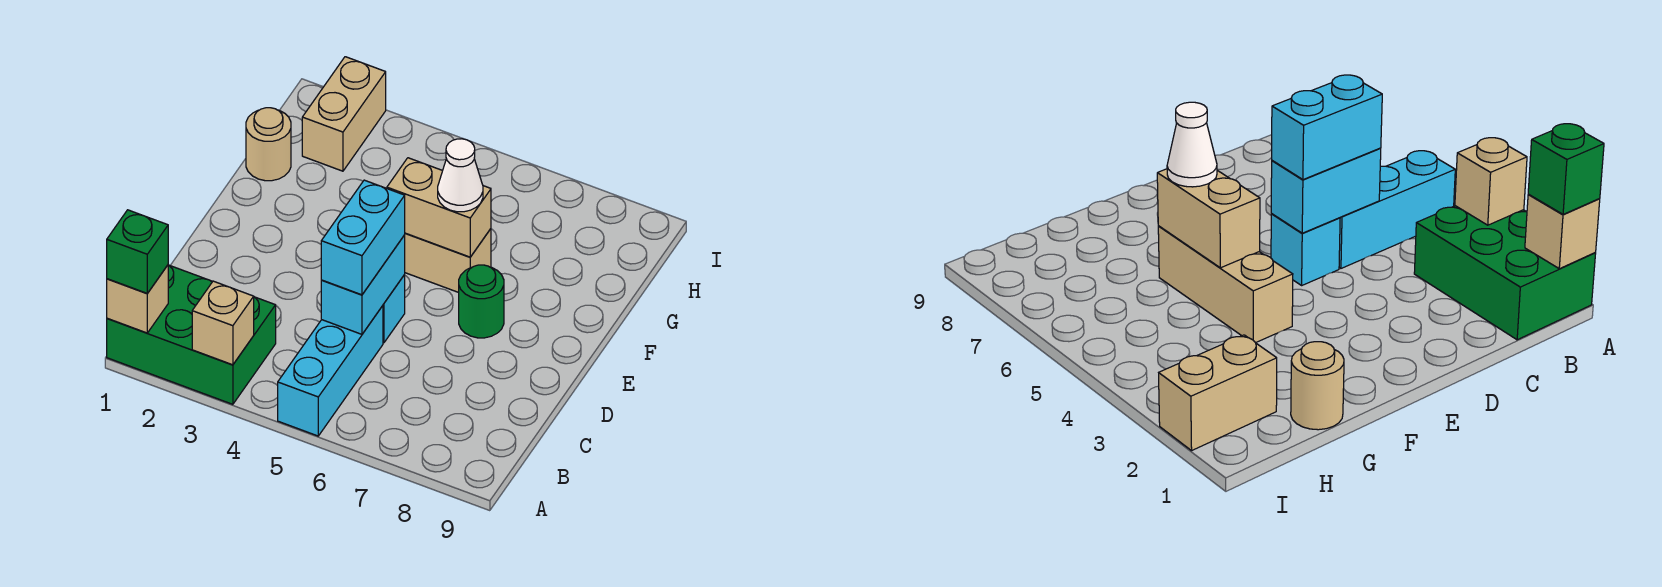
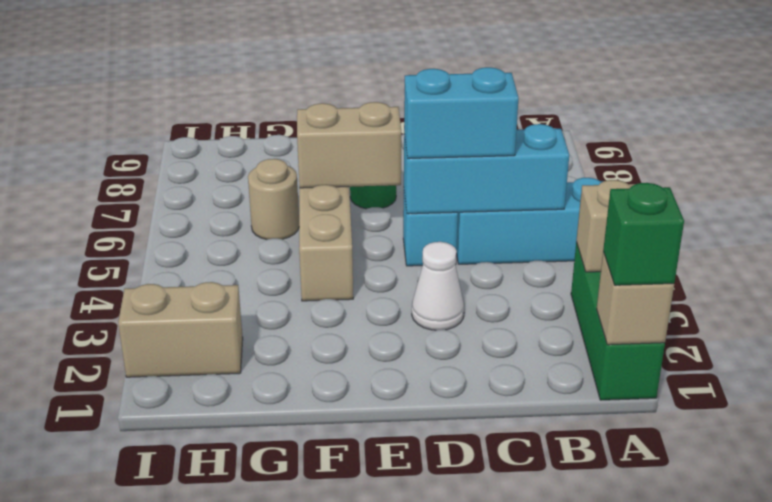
green brick A1:B3 level 1 -> green brick A1:A3 level 1
cyan brick C5:D5 level 2 -> cyan brick B5:D5 level 2
tan brick F5:F6 level 2 -> tan brick E6:F6 level 2
white cone F6 level 3 -> white cone D3 level 1
tan round brick G1 level 1 -> tan round brick G6 level 1

